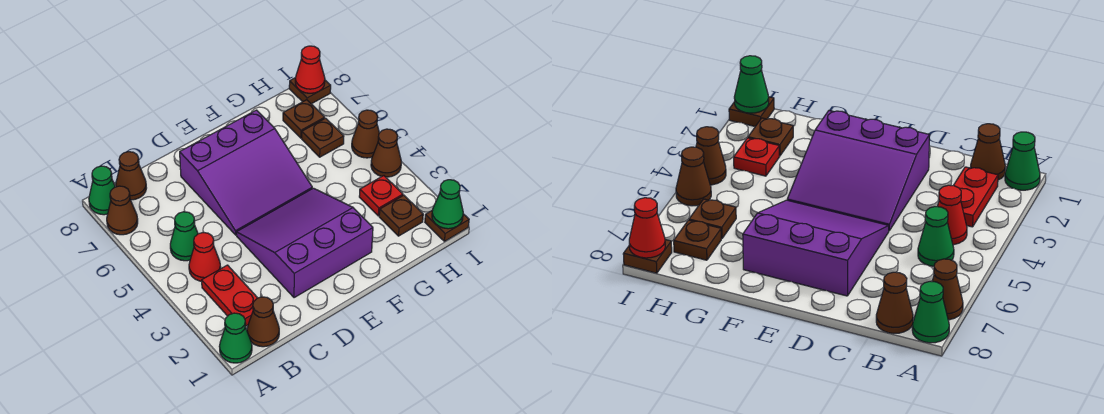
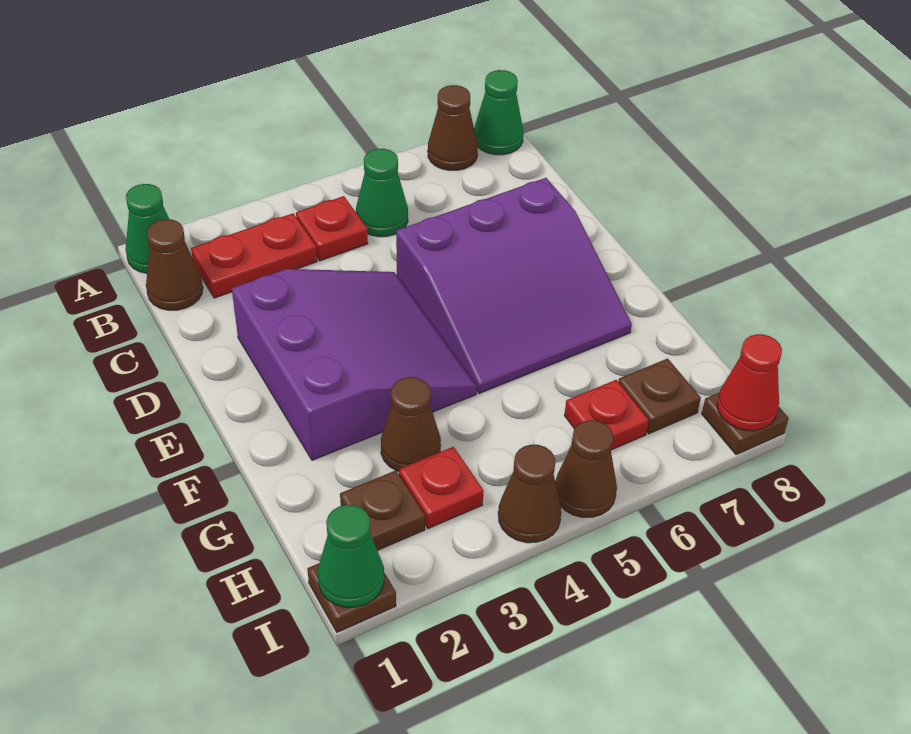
red cone B4 level 1 -> red plate B4 level 1
brown cone B8 level 1 -> brown cone G3 level 1
purple slope D5:F7 level 1 top 7 -> purple slope D5:F7 level 1 top D
brown plate H6 level 1 -> red plate H6 level 1

